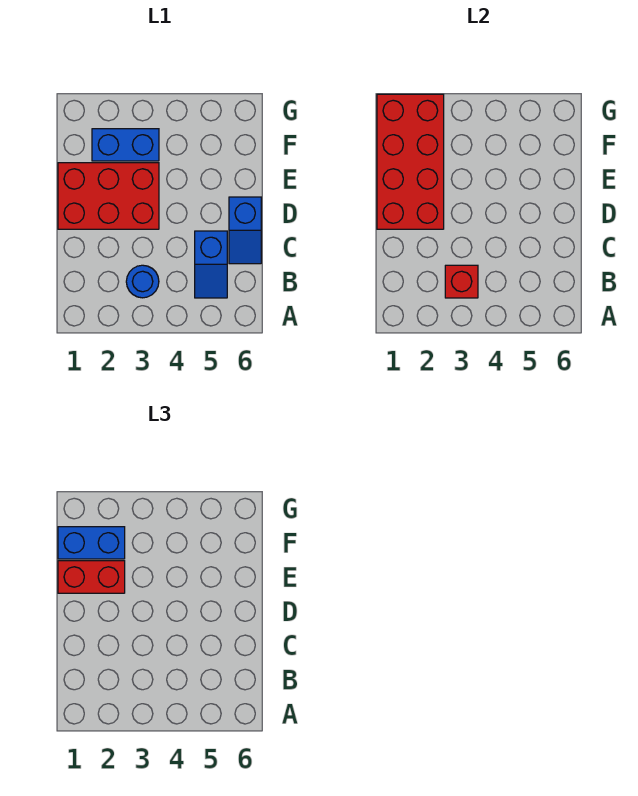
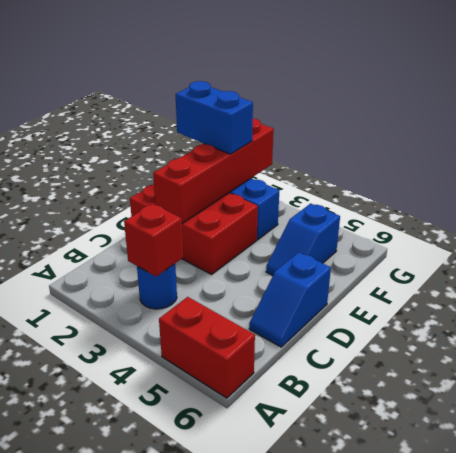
blue slope B5:C5 level 1 top C -> blue slope E5:F5 level 1 top F
red brick D1:G2 level 2 -> red brick D2:G2 level 2
red brick E1:E2 level 3 -> red brick A5:A6 level 1

